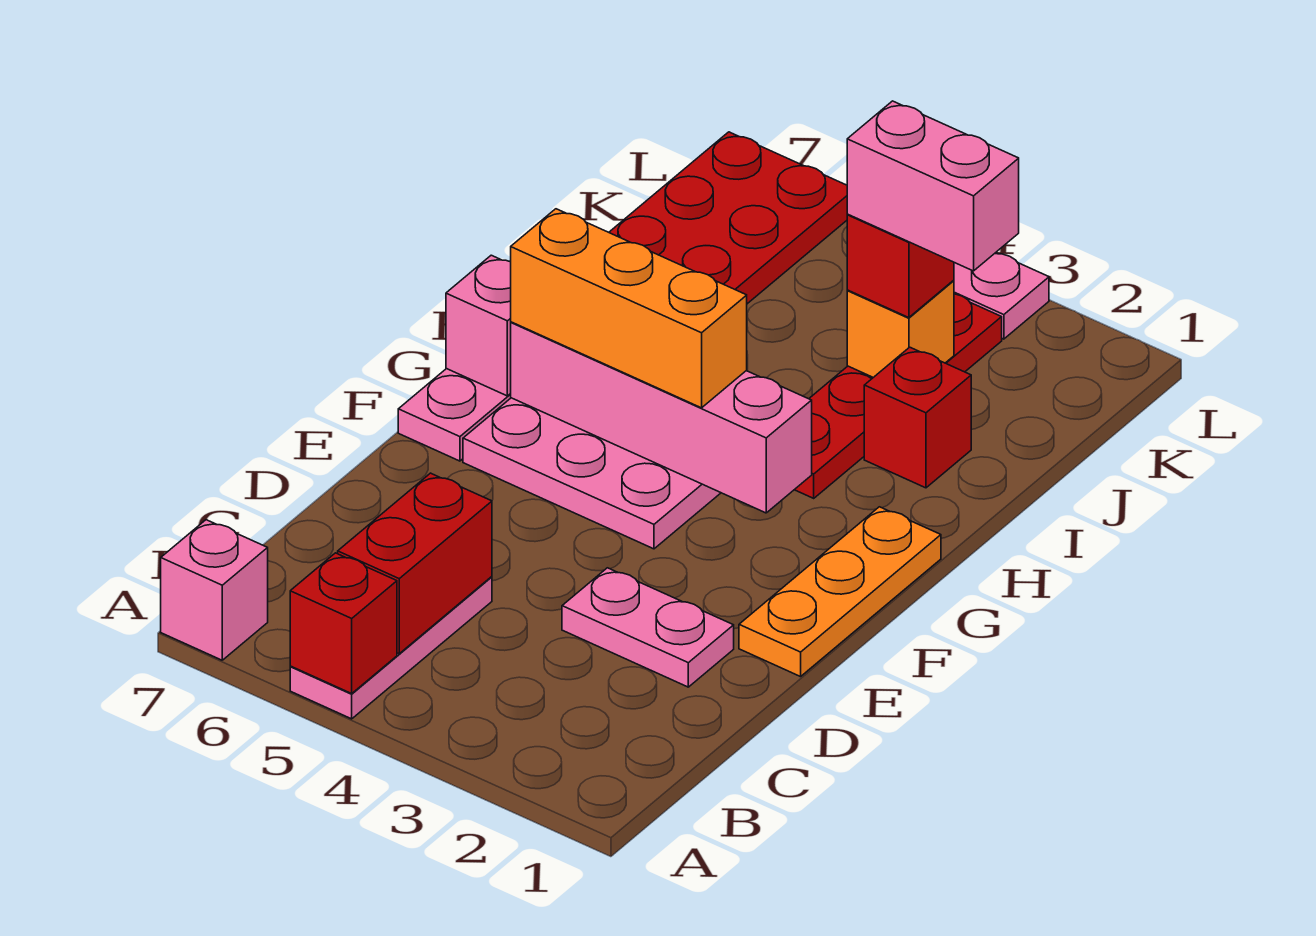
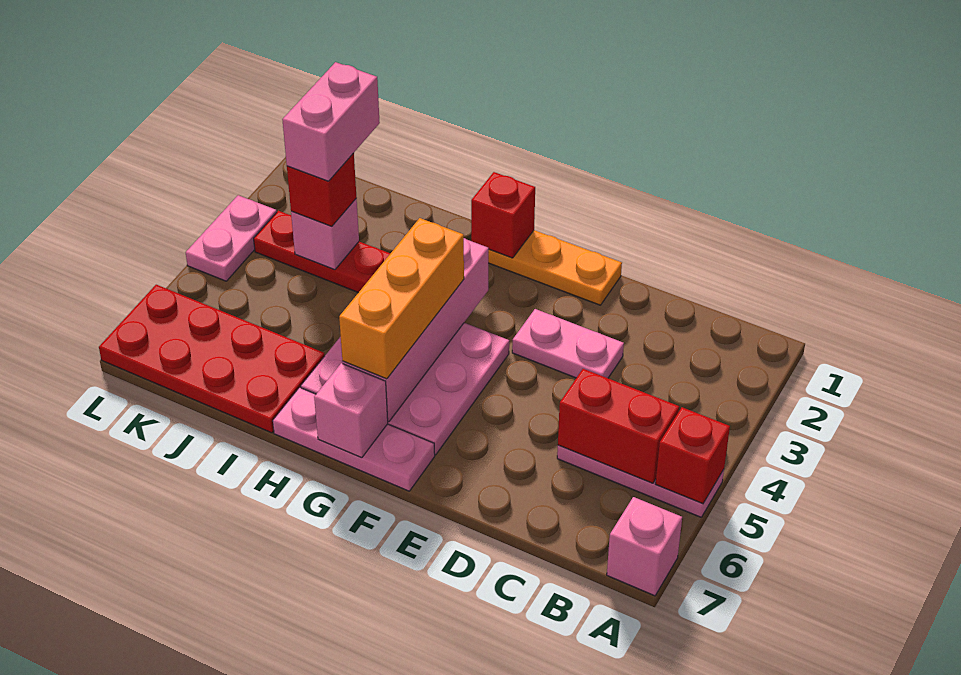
pink plate D2:D3 level 1 -> pink plate D3:E3 level 1
red brick I2 level 1 -> red brick G1 level 2
orange brick J3 level 2 -> pink brick J3 level 2

